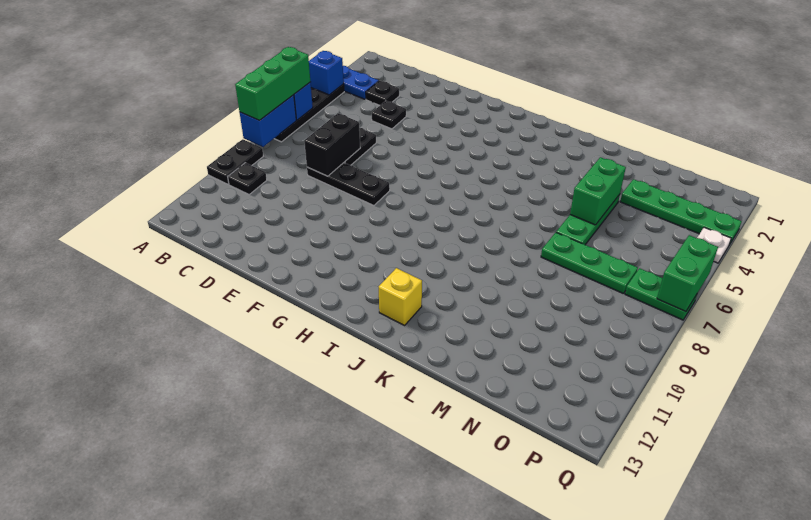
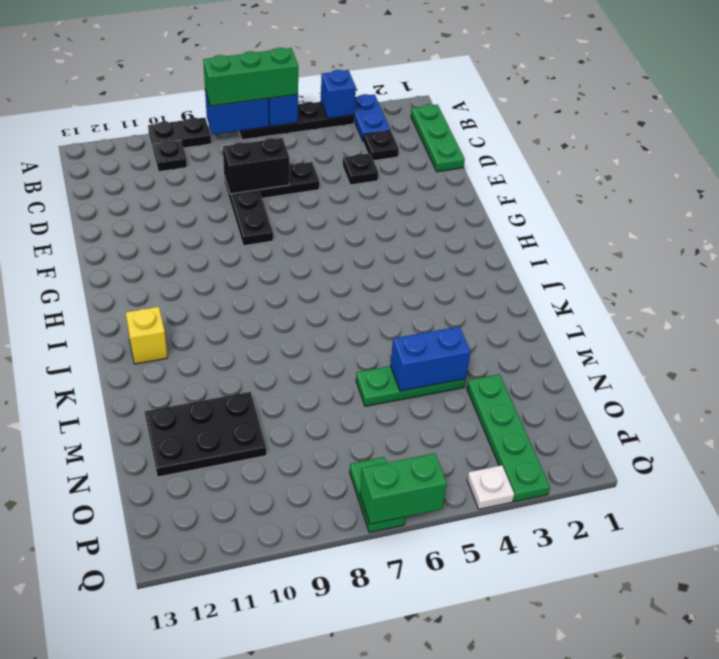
green brick M4:M5 level 2 -> blue brick M4:M5 level 2
green plate M7:O7 level 1 -> green plate B1:D1 level 1
none -> black plate M10:N12 level 1

